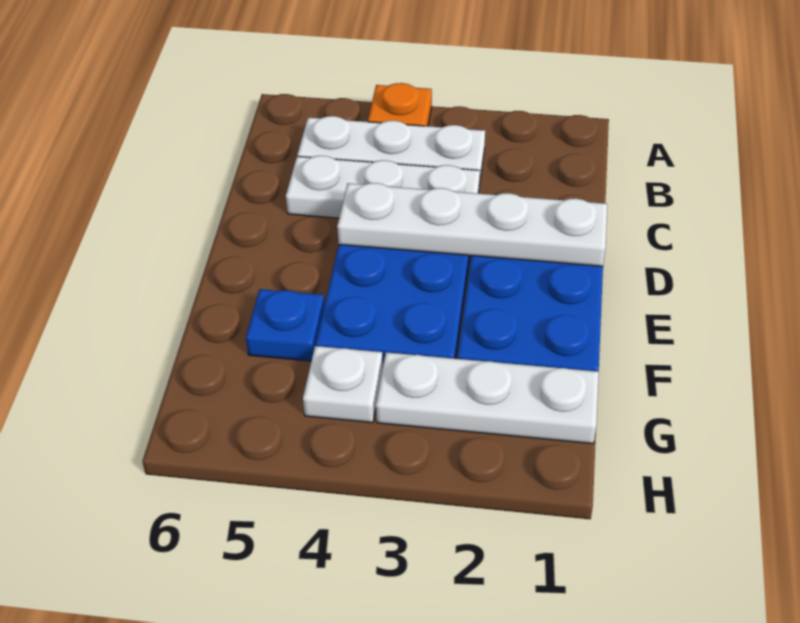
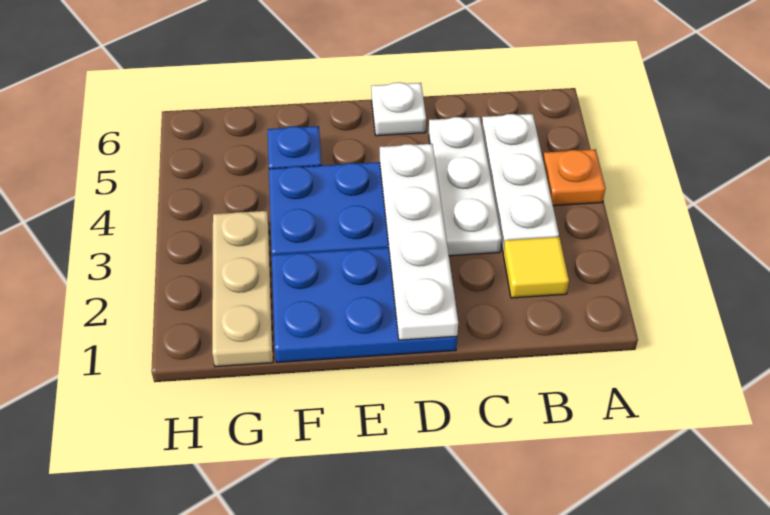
none -> yellow tile B2 level 1
white plate G1:G3 level 1 -> tan plate G1:G3 level 1
white plate G4 level 1 -> white plate D6 level 1

